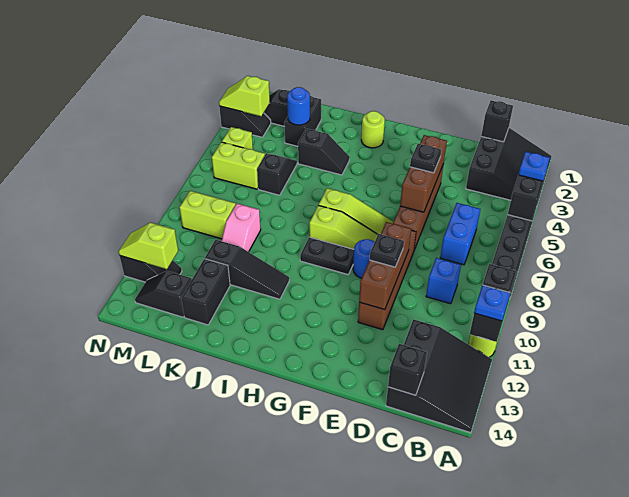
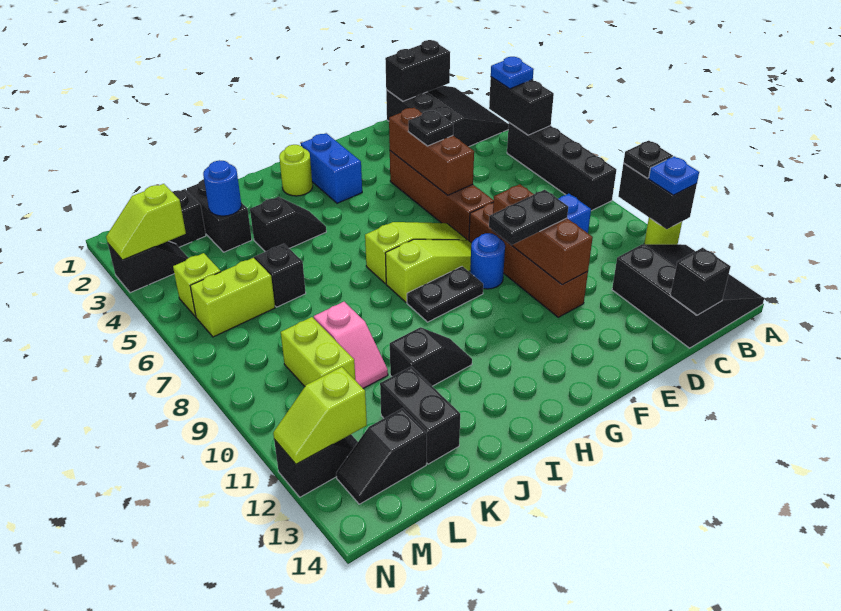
black brick C1 level 2 -> black brick B1:C1 level 2
blue brick C6:C7 level 1 -> blue brick G2:G3 level 1
black plate E10 level 3 -> black plate E10:F10 level 3
black slope I11:K11 level 1 top K -> black slope I11:J11 level 1 top J
lime brick L9:M9 level 1 -> lime brick L9:L10 level 1

